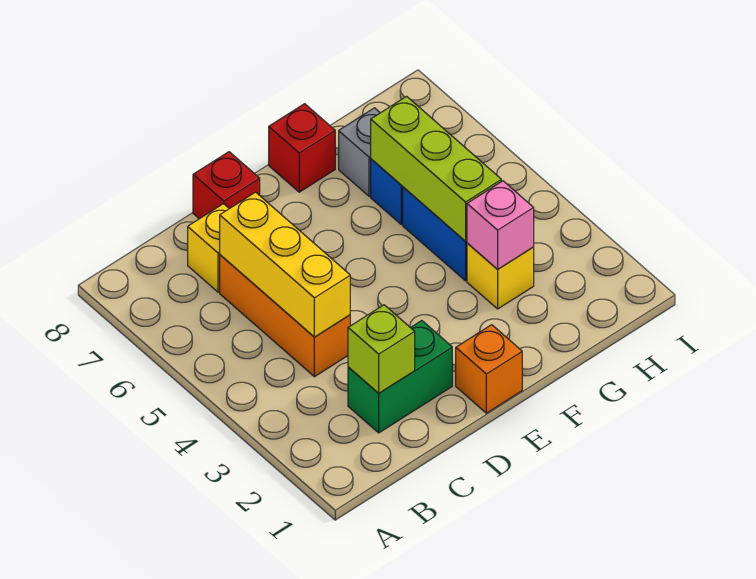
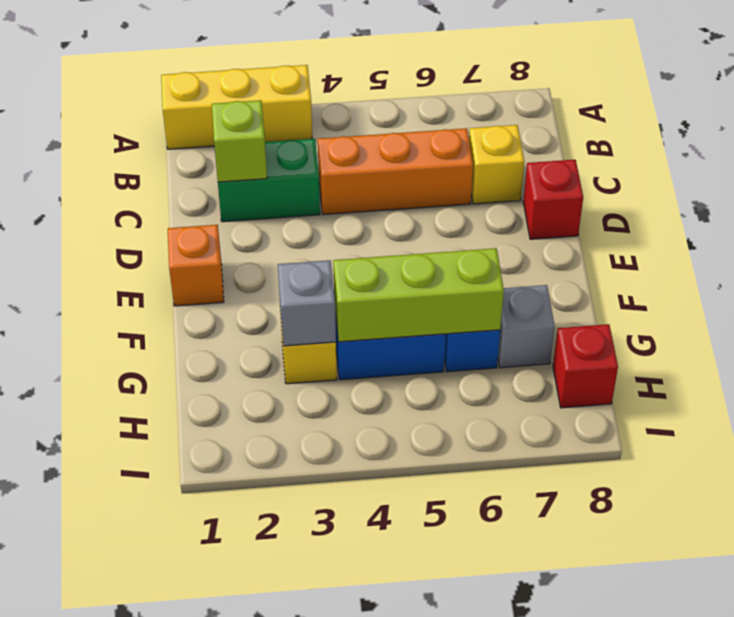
green brick C2:D2 level 1 -> green brick C2:C3 level 1
yellow brick C4:C6 level 2 -> yellow brick A1:A3 level 1
red brick F8 level 1 -> red brick H8 level 1
pink brick G3 level 2 -> grey brick G3 level 2

